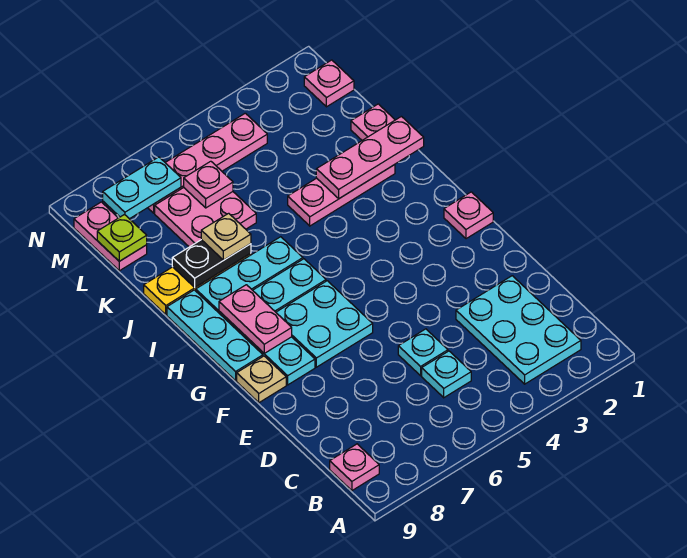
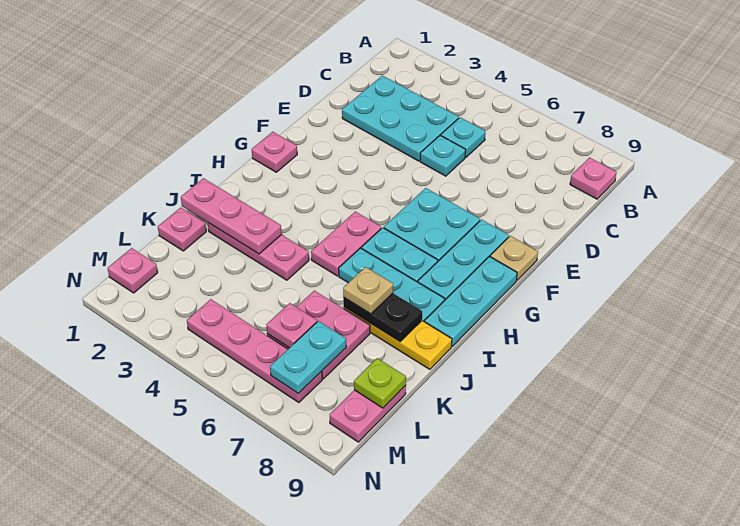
cyan plate B2:D3 level 1 -> cyan plate C2:D4 level 1
pink plate G8:H8 level 2 -> pink plate H5:I5 level 1
cyan plate M7:M8 level 2 -> cyan plate L7:M7 level 2

